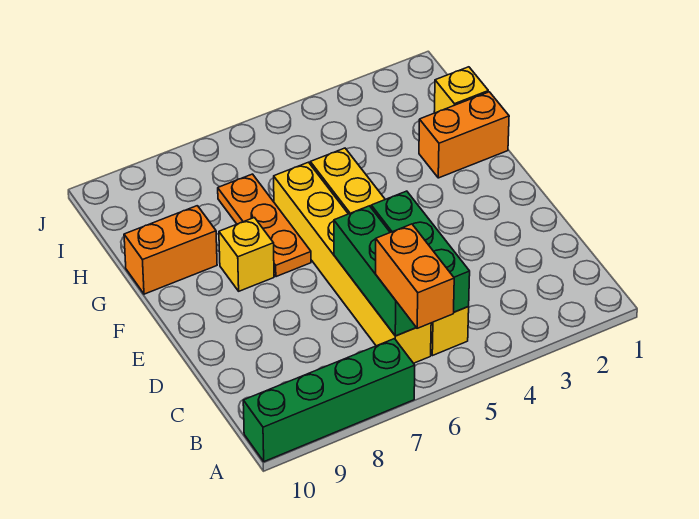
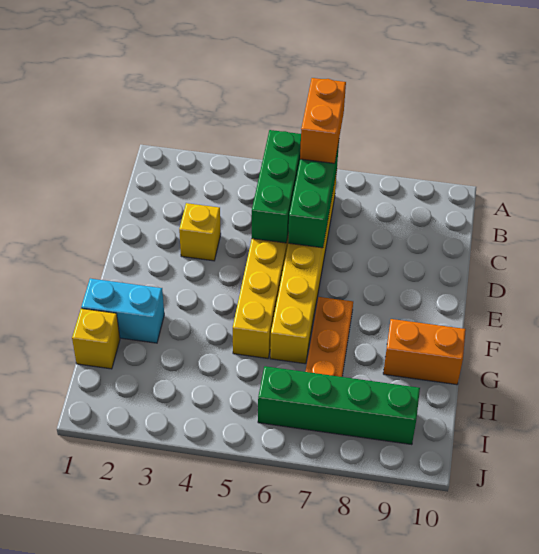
green brick A7:A10 level 1 -> green brick I6:I9 level 1
yellow brick F8 level 1 -> yellow brick D3 level 1
orange brick G1:G2 level 1 -> cyan brick G1:G2 level 1

